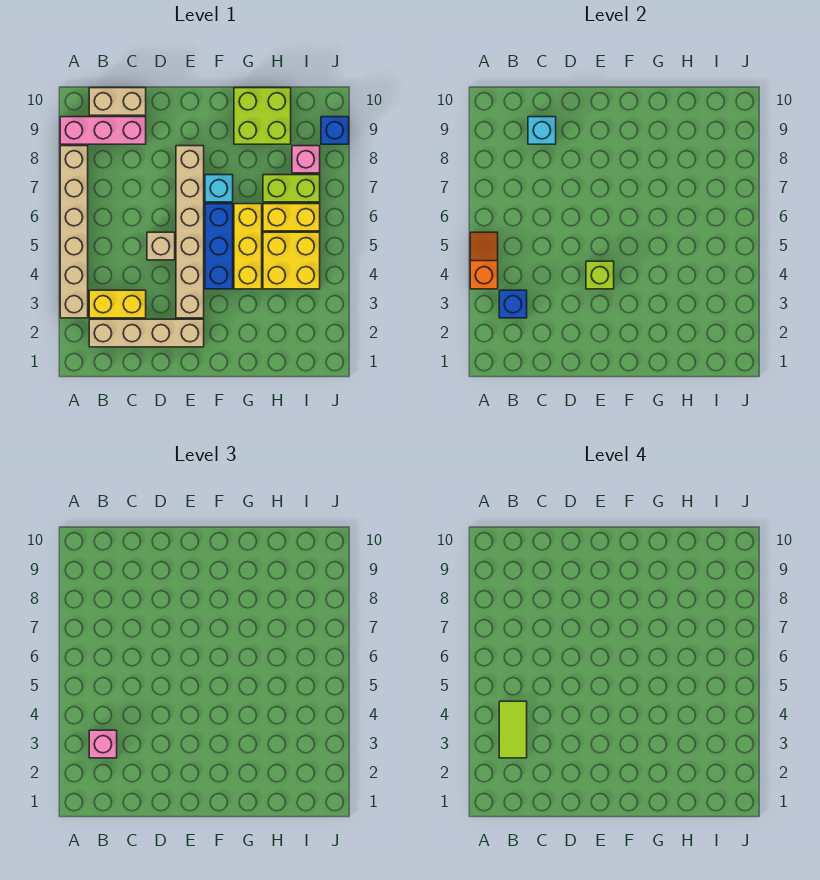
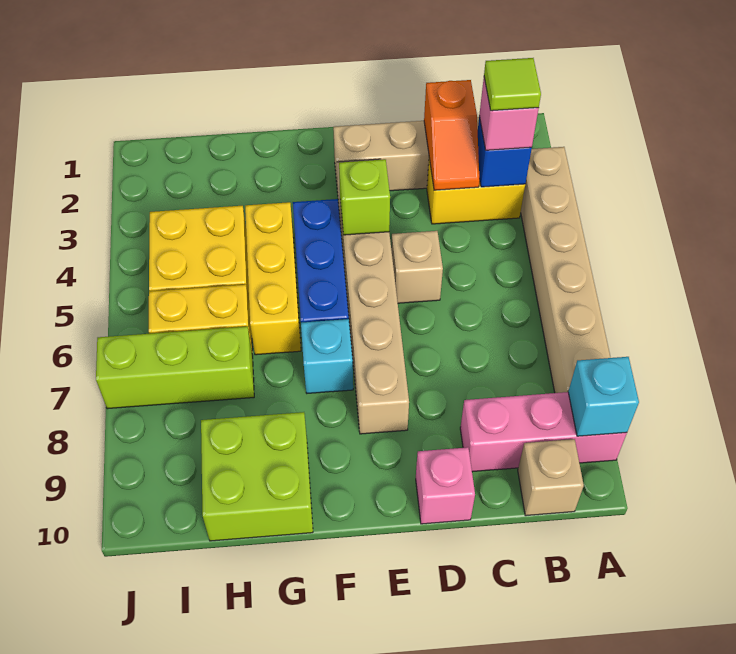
orange slope A4:A5 level 2 top 4 -> orange slope C2:C3 level 2 top 2
lime tile B3:B4 level 4 -> lime tile B3 level 4
tan brick B10:C10 level 1 -> tan brick B10 level 1
cyan brick C9 level 2 -> cyan brick A9 level 2
lime brick H7:I7 level 1 -> lime brick H7:J7 level 1
pink brick I8 level 1 -> pink brick D10 level 1
blue brick J9 level 1 -> none

